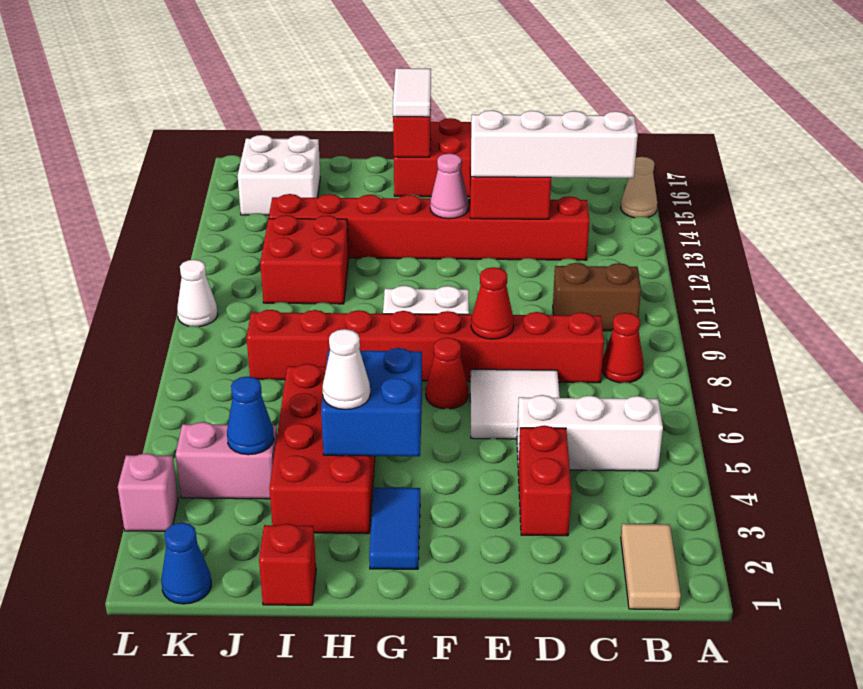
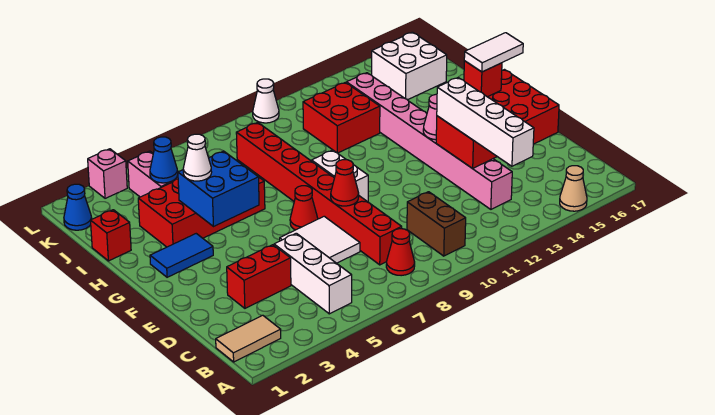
red brick C13:J13 level 1 -> pink brick C13:J13 level 1

